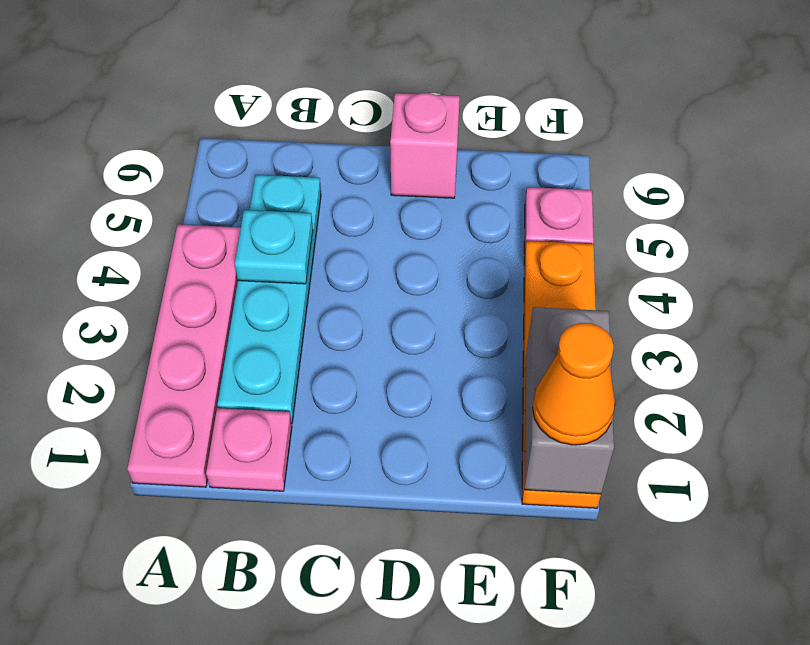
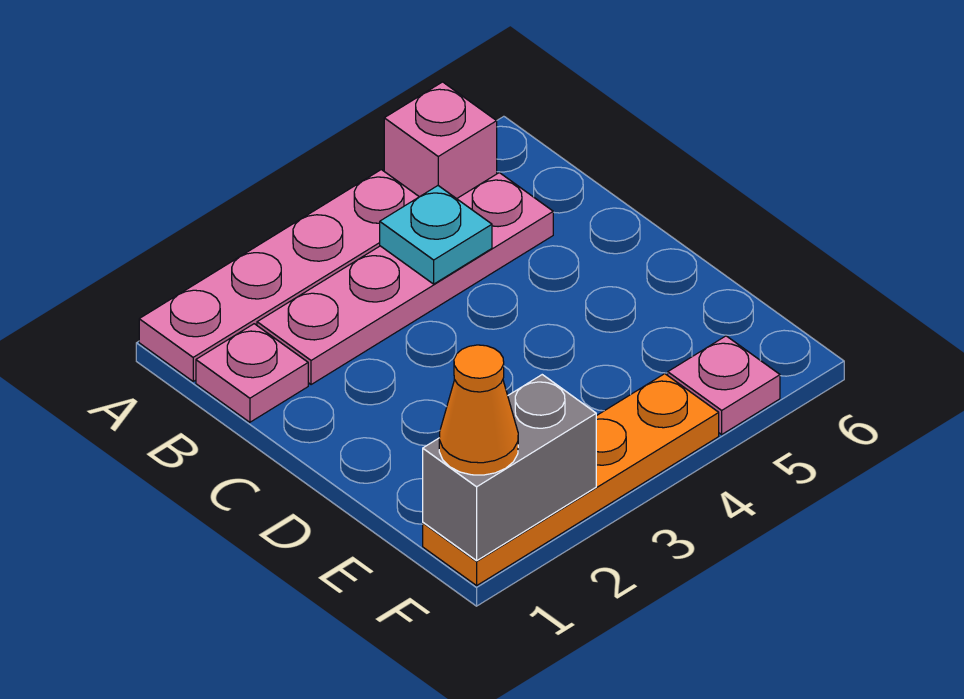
cyan plate B2:B5 level 1 -> pink plate B2:B5 level 1
pink brick D6 level 1 -> pink brick A5 level 1

